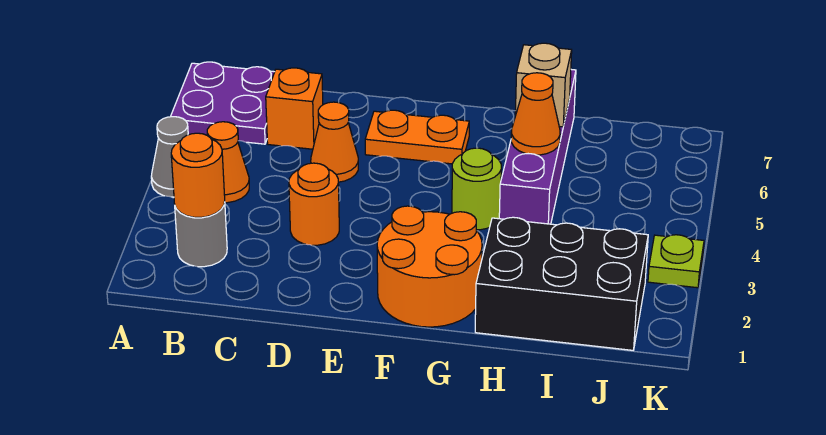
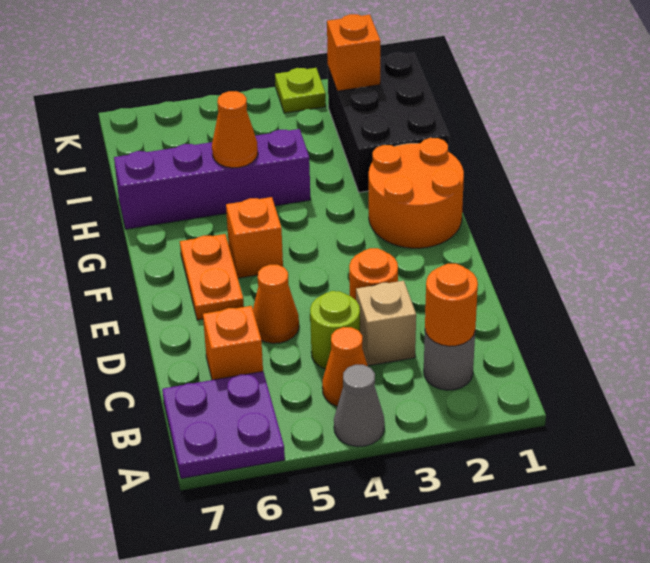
none -> orange brick F5 level 1
lime round brick G4 level 1 -> lime round brick C4 level 1
tan brick H6 level 2 -> tan brick C3 level 1
none -> orange brick J2 level 2

